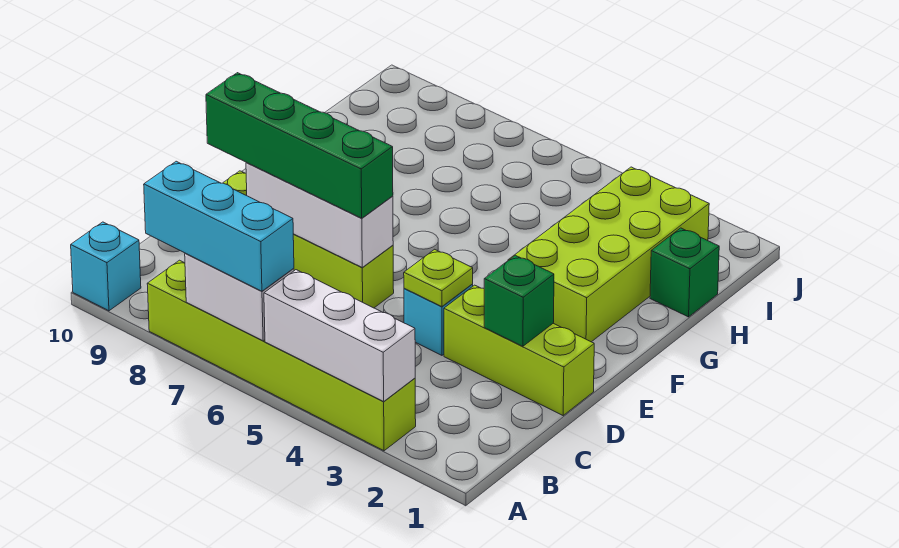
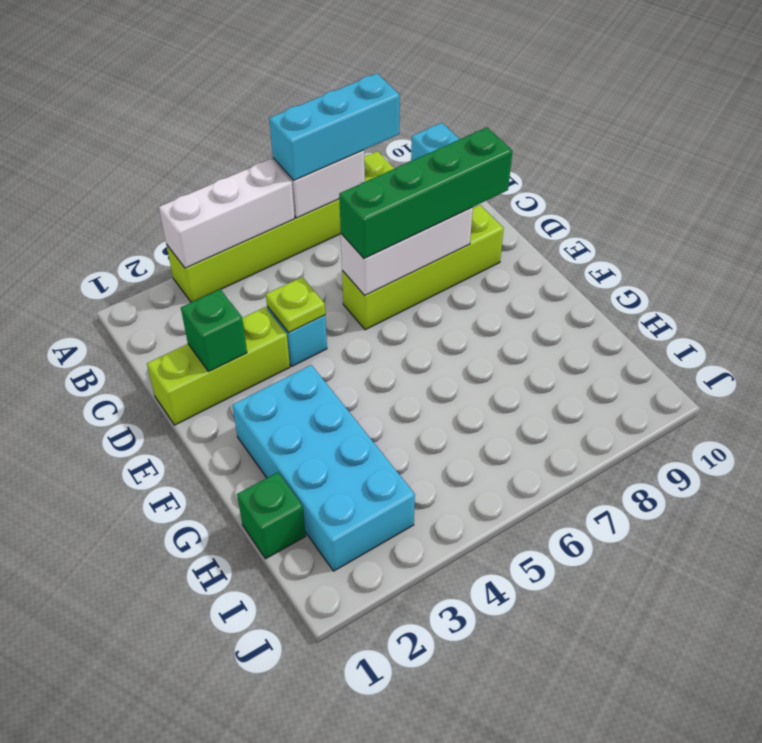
lime brick F2:I3 level 1 -> cyan brick F2:I3 level 1

